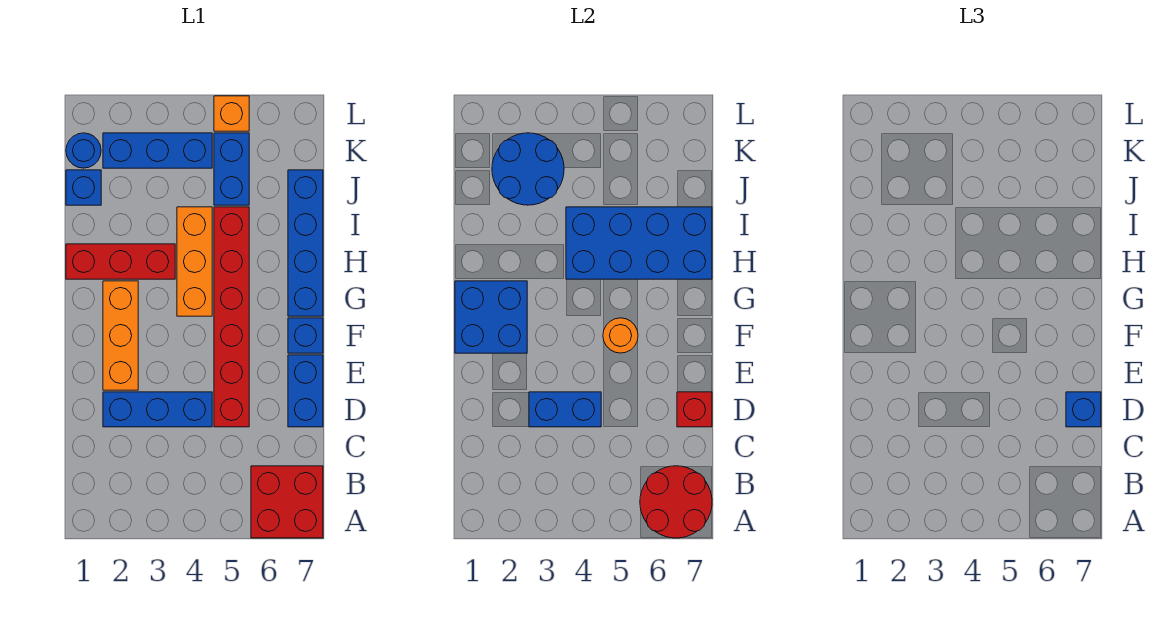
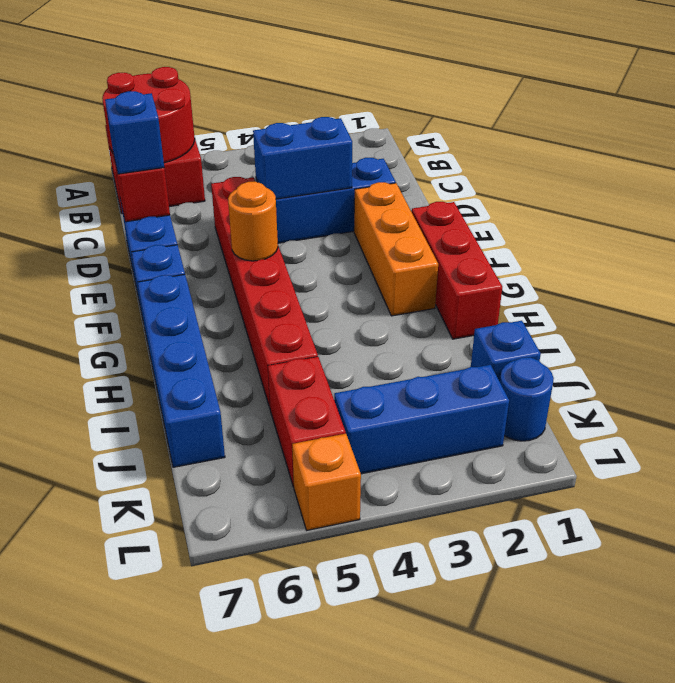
blue brick F1:G2 level 2 -> none
orange brick G4:I4 level 1 -> none
red brick H1:H3 level 1 -> red brick F1:H1 level 1
blue brick H4:I7 level 2 -> none
blue round brick J2:K3 level 2 -> none
blue brick J5:K5 level 1 -> red brick J5:K5 level 1

